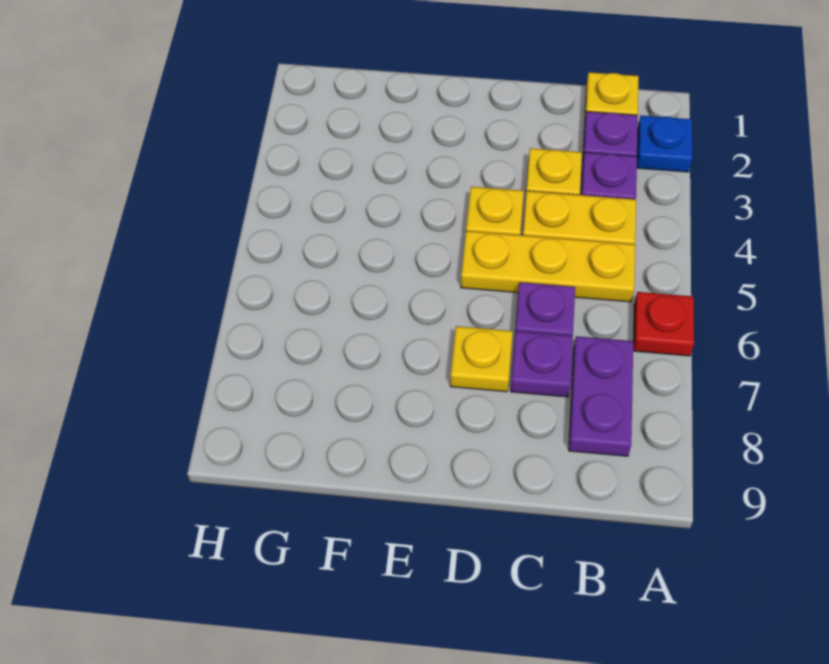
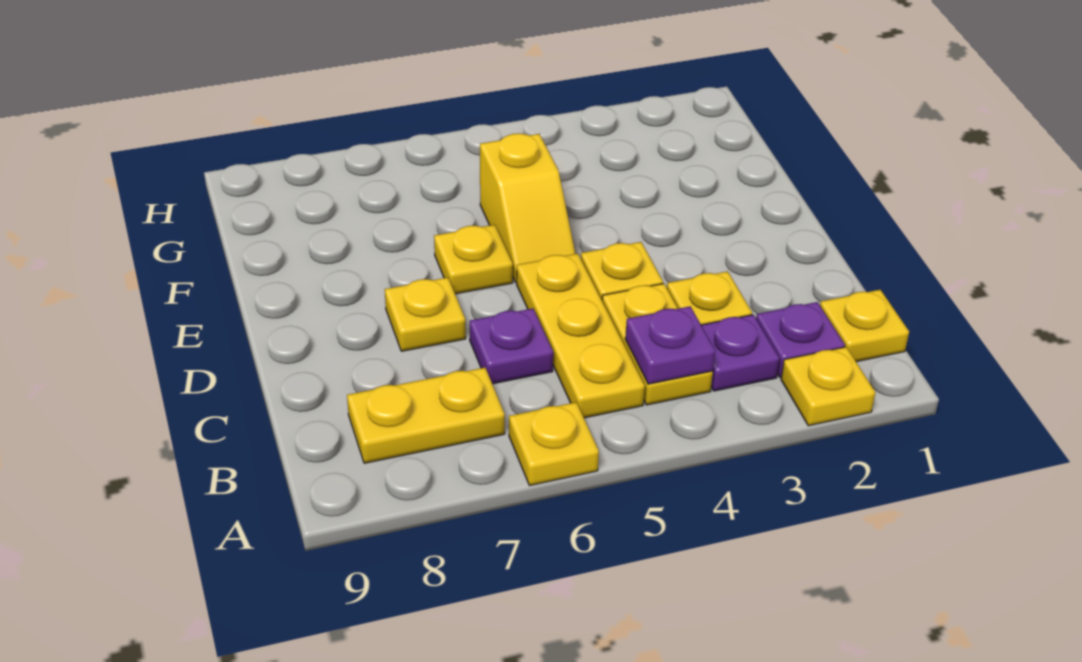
blue plate A2 level 1 -> yellow plate A2 level 1
red plate A6 level 1 -> yellow plate A6 level 1
purple plate B7:B8 level 1 -> yellow plate B7:B8 level 1
purple plate C7 level 1 -> purple plate B4 level 2
none -> yellow slope E5:F5 level 1 top F
none -> yellow plate E6 level 1

